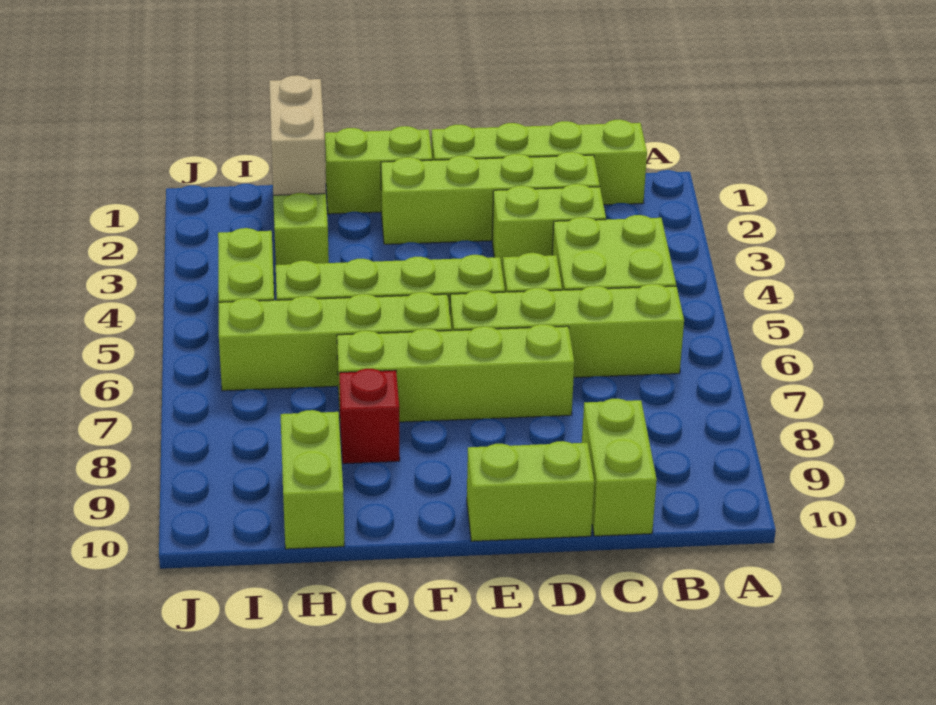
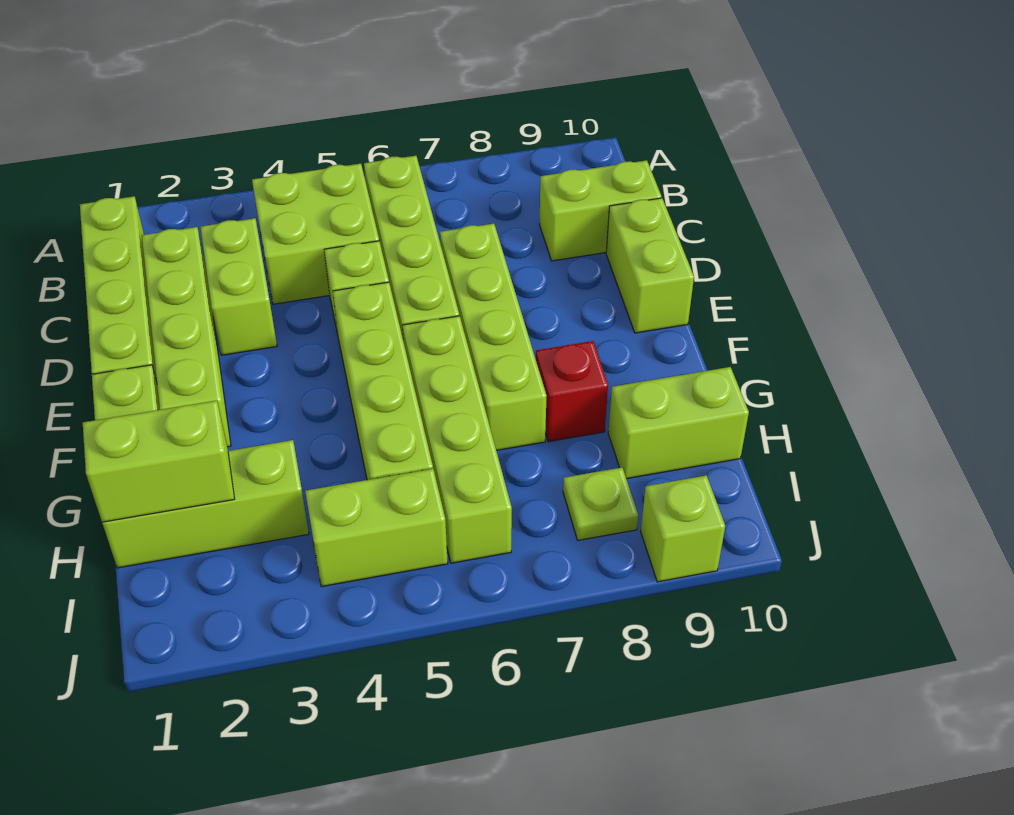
tan brick H1:H2 level 2 -> lime brick H1:H2 level 2
none -> lime plate I8 level 1
none -> lime brick J9 level 1

